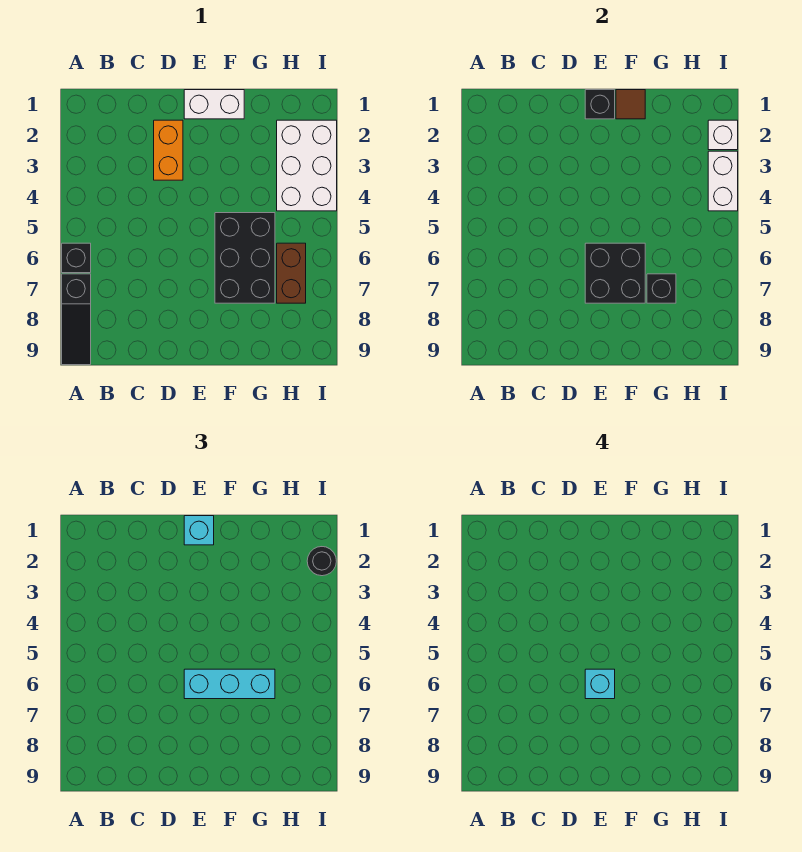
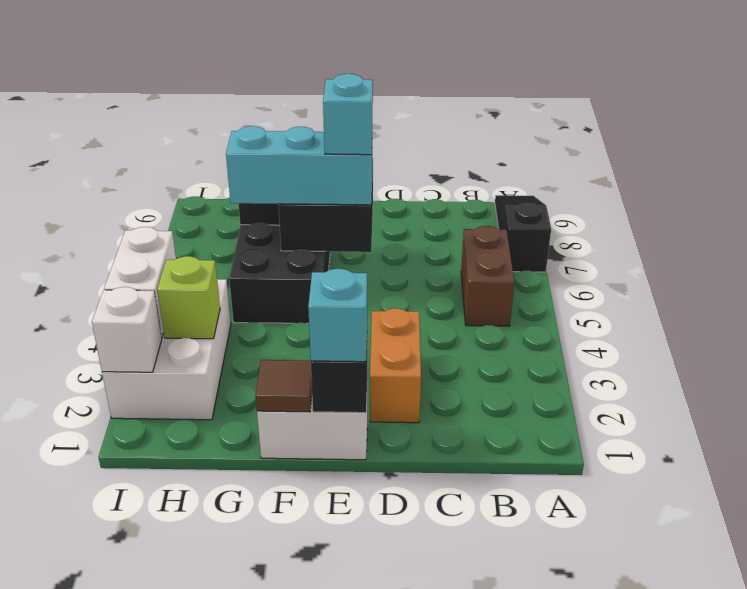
black brick A6 level 1 -> none
none -> lime brick H3 level 2
brown brick H6:H7 level 1 -> brown brick B5:B6 level 1
black round brick I2 level 3 -> none

